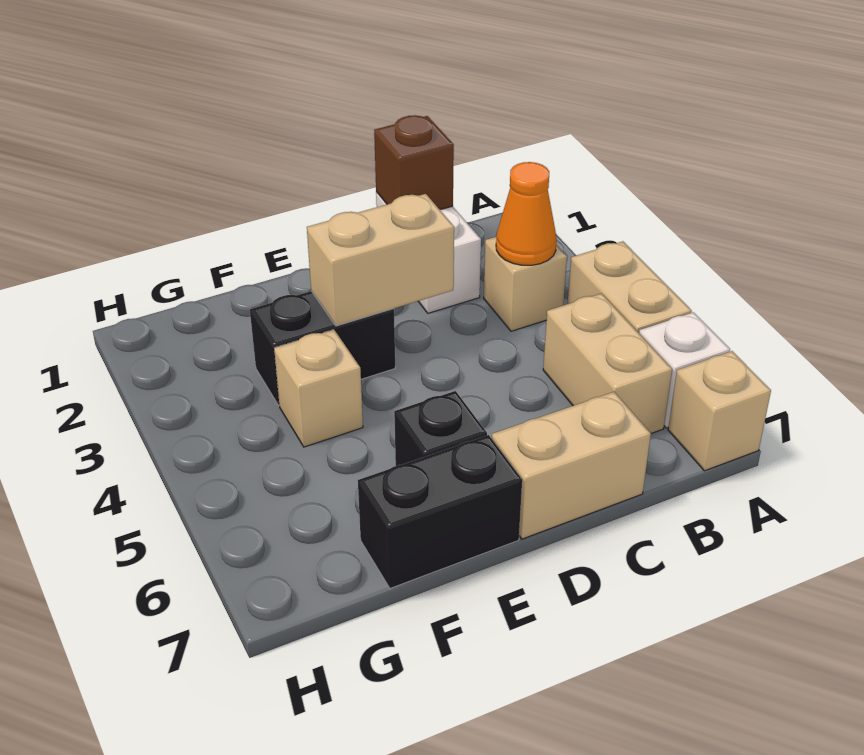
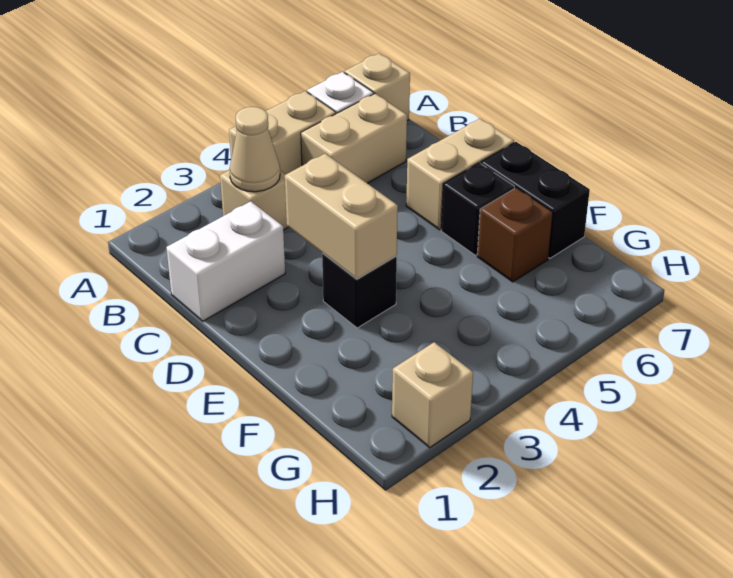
orange cone B3 level 2 -> tan cone B3 level 2
brown brick C1 level 2 -> brown brick F6 level 1
tan brick C7:D7 level 1 -> tan brick D6:D7 level 1
black brick E3:F3 level 1 -> black brick E3 level 1
tan brick F4 level 1 -> tan brick H2 level 1

